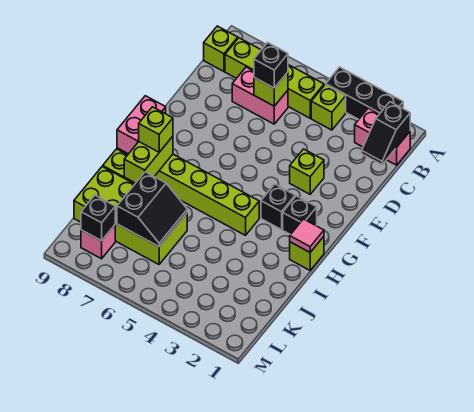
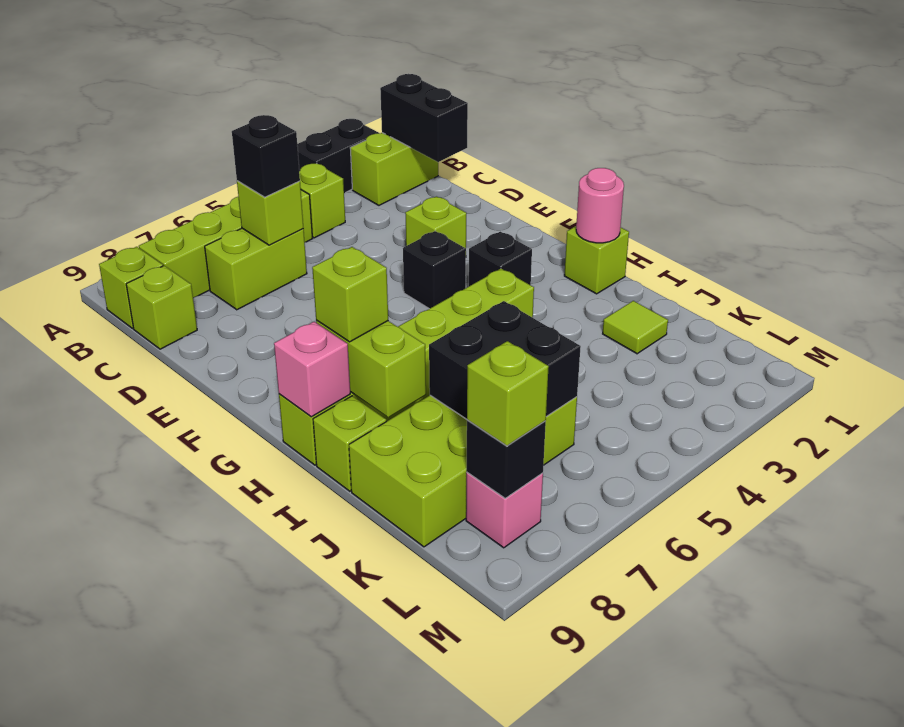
black brick A2:A4 level 1 -> black brick A2:A3 level 1
pink brick B1:B2 level 1 -> lime brick B1:B2 level 1
black slope B1:C1 level 2 top B -> black brick B1:C1 level 2
pink brick C6:C7 level 1 -> lime brick C6:C7 level 1
none -> lime brick C9 level 1
black brick G2 level 1 -> black brick F4 level 1
pink brick G9:H9 level 2 -> pink brick H9 level 2
pink tile H1 level 2 -> pink round brick H1 level 2
none -> lime tile J2 level 1
black slope J6:K7 level 2 top 7 -> black brick J6:K7 level 2
none -> lime brick L8 level 3

